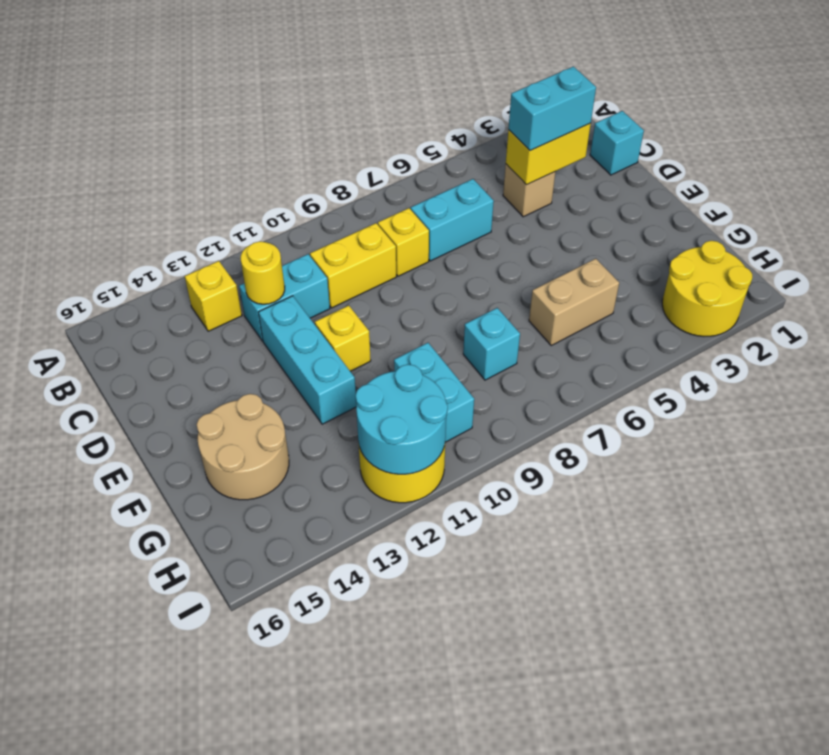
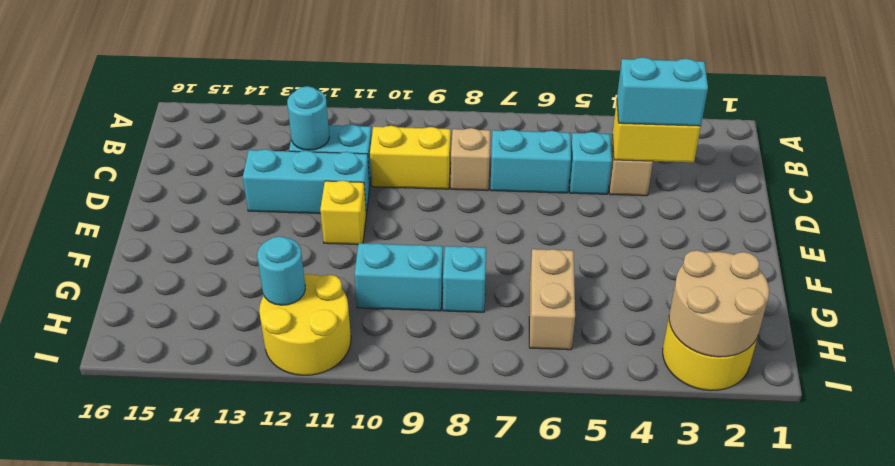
yellow brick B13 level 1 -> none
cyan brick C1 level 1 -> cyan brick C5 level 1
yellow brick C8 level 1 -> tan brick C8 level 1
yellow round brick C12 level 2 -> cyan round brick C12 level 2
cyan brick D12:F12 level 1 -> cyan brick D11:D13 level 1
tan round brick F14:G15 level 1 -> tan round brick H2:I3 level 2
tan brick G5:G6 level 1 -> tan brick G6:H6 level 1
cyan brick G10:H10 level 1 -> cyan brick G9:G10 level 1
cyan round brick H11:I12 level 2 -> cyan round brick H12 level 2

